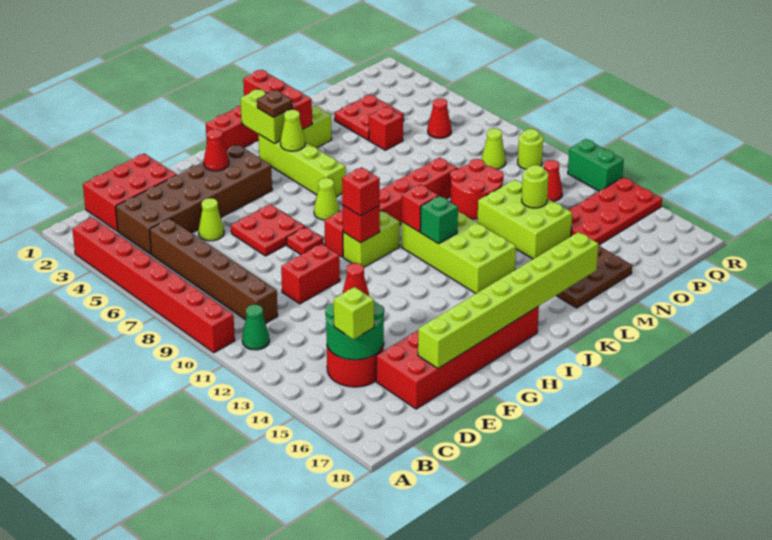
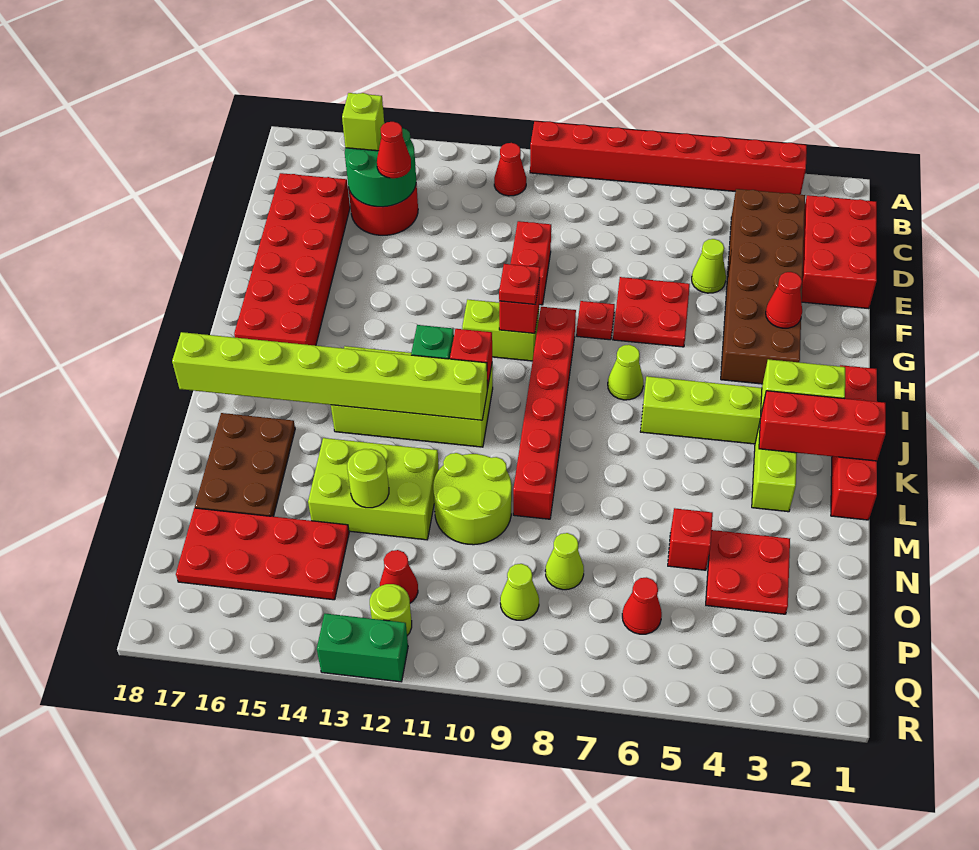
green cone B11 level 1 -> red cone B11 level 1
brown brick C5:C10 level 1 -> none
lime brick E17:L17 level 2 -> lime brick K11:K18 level 2
lime brick H10:I10 level 1 -> lime brick H10:H11 level 1
red brick H10 level 3 -> red plate H10 level 3
brown plate J3 level 3 -> none
lime cone J4 level 2 -> lime cone O8 level 1
red round brick M10:N11 level 1 -> lime round brick M10:N11 level 1
red plate O14:R15 level 1 -> red plate O14:P17 level 1
lime round brick Q10 level 1 -> lime round brick Q12 level 1

